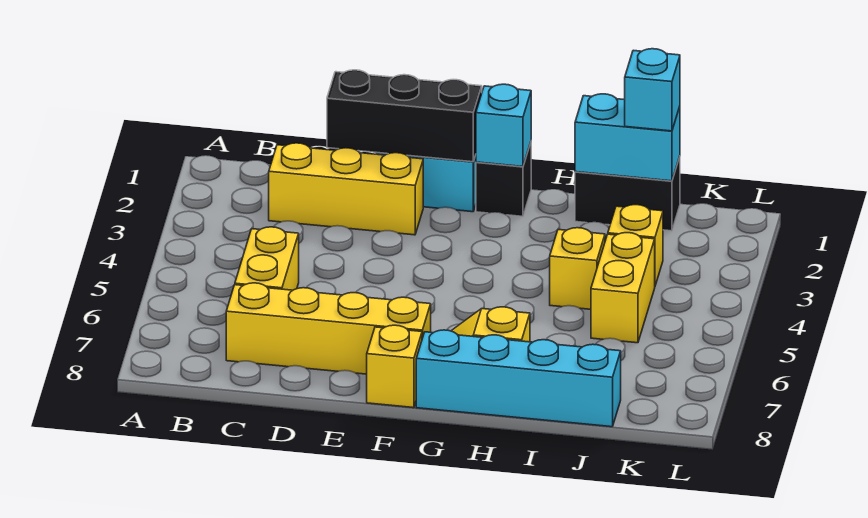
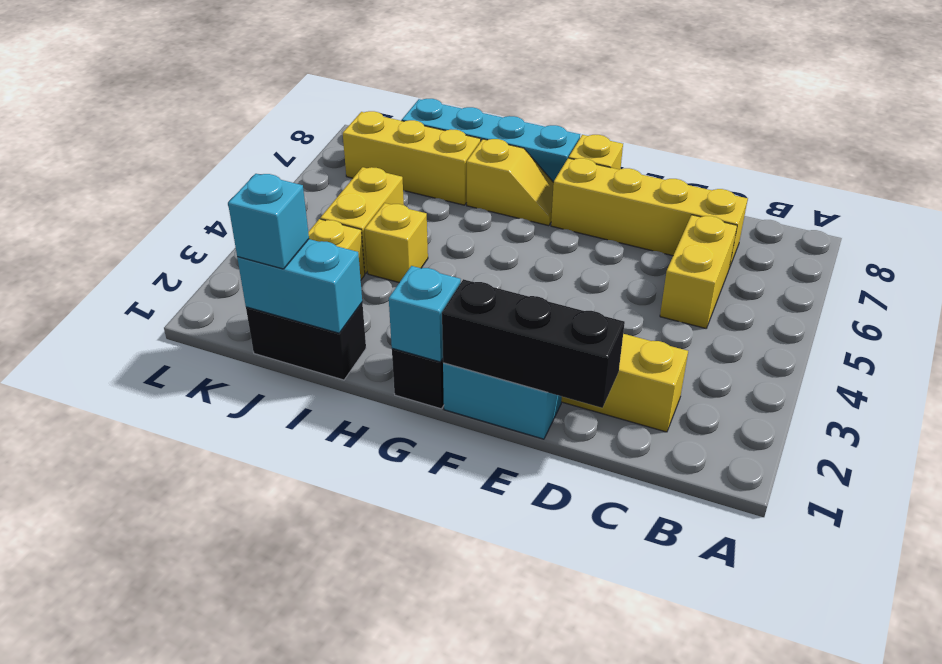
none -> yellow brick I7:K7 level 1

